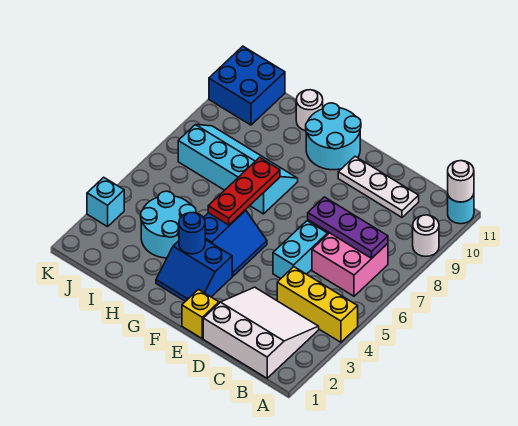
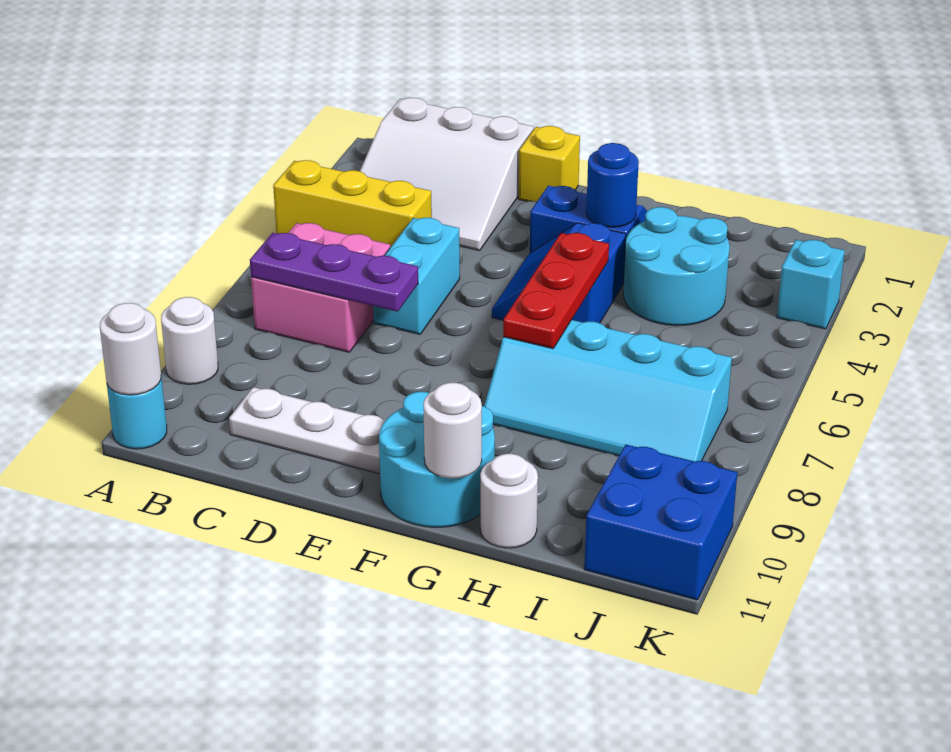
none -> white round brick G11 level 2

